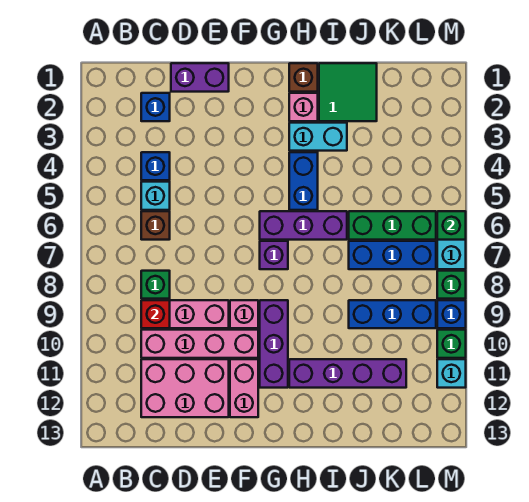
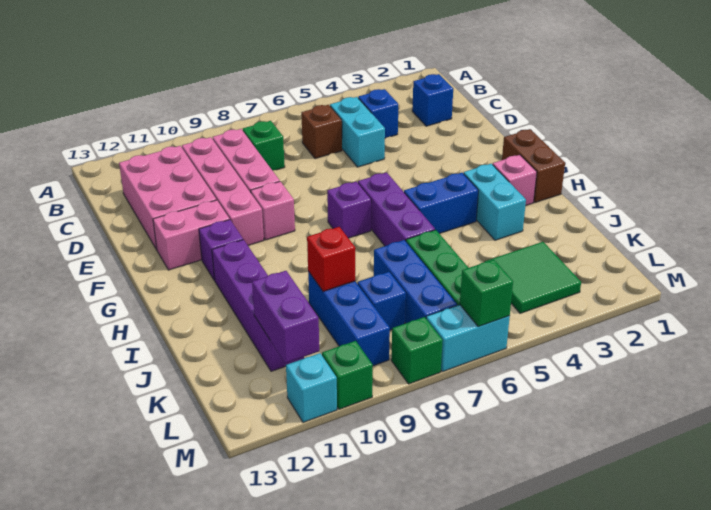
cyan brick C5 level 1 -> cyan brick C5:D5 level 1
red brick C9 level 2 -> red brick J9 level 2
purple brick D1:E1 level 1 -> purple brick K11:L11 level 2
purple brick G9:G11 level 1 -> purple brick G11 level 1
brown brick H1 level 1 -> brown brick G1:H1 level 1
green tile I1:J2 level 1 -> green tile K3:L4 level 1
blue brick M9 level 1 -> blue brick K8 level 1

